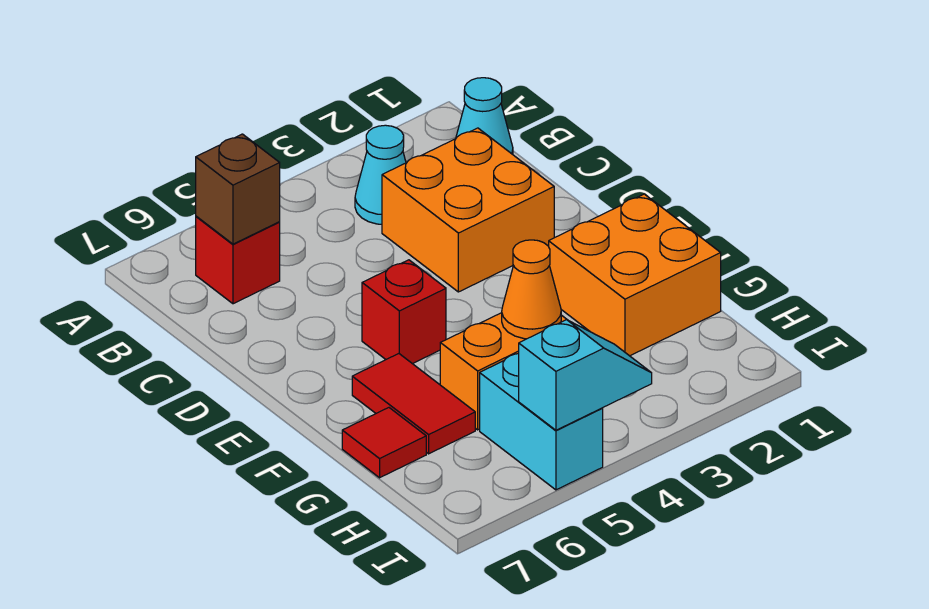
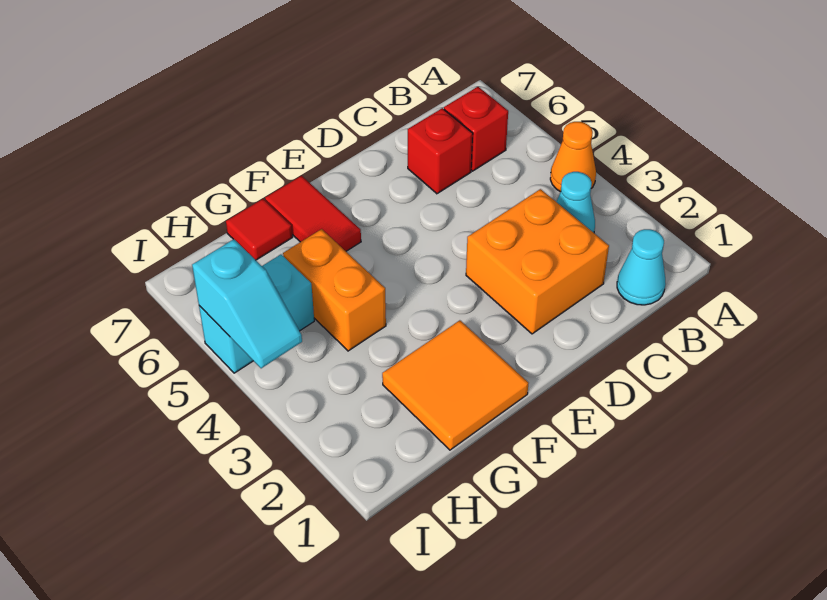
brown brick B6 level 2 -> none
red brick E5 level 1 -> red brick C6 level 1
orange brick F1:G2 level 1 -> orange tile F1:G2 level 1
red tile F6:G6 level 1 -> red tile F6:F7 level 1
orange cone G4 level 2 -> orange cone A4 level 1

